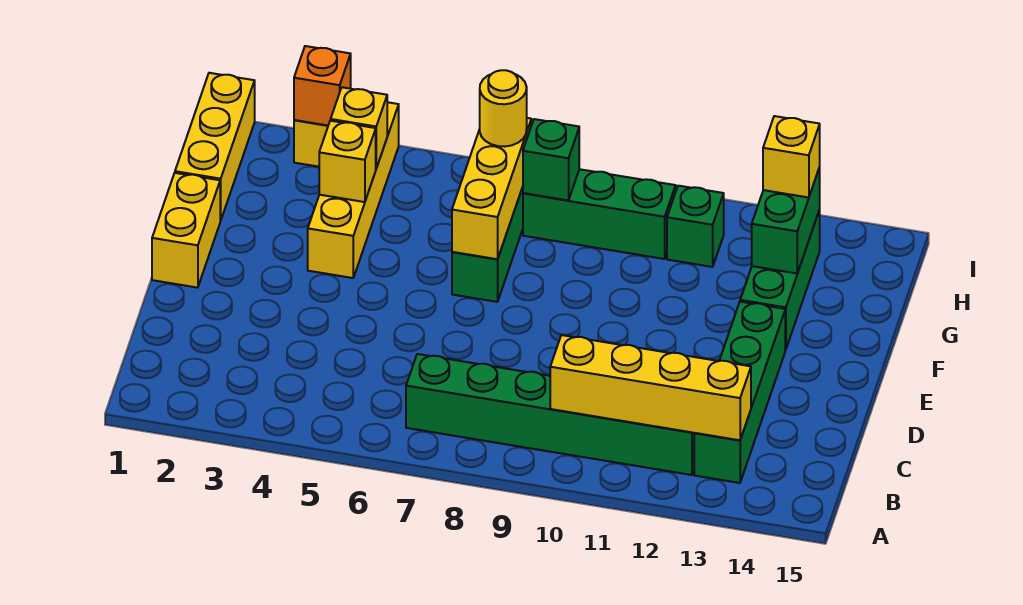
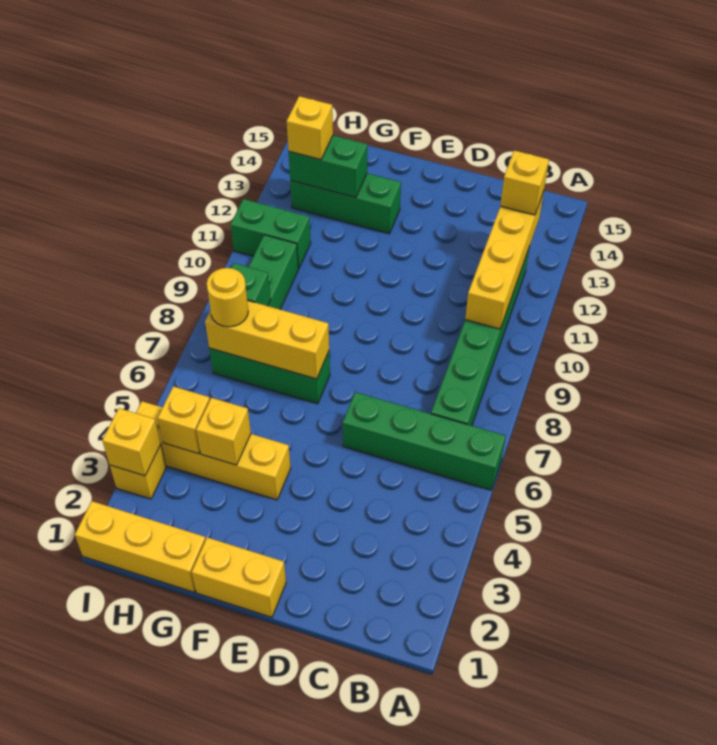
green brick B13:E13 level 1 -> green brick A6:D6 level 1
none -> yellow brick B13 level 3
green brick H11 level 1 -> green brick H11:I11 level 1
orange brick I3 level 2 -> yellow brick I3 level 2

